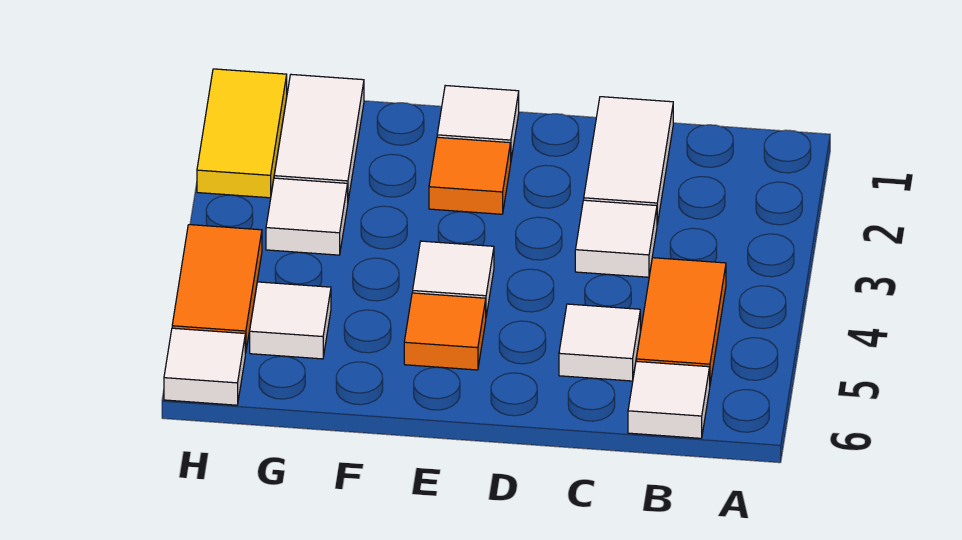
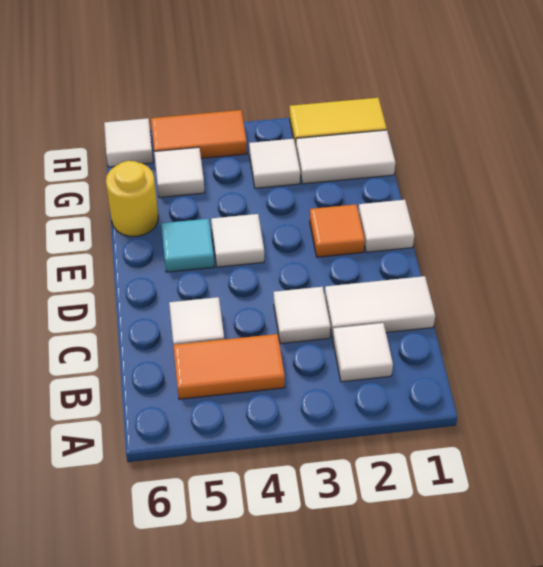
white tile B6 level 1 -> white tile B2 level 1
orange tile E5 level 1 -> cyan tile E5 level 1
none -> yellow round brick F6 level 1

